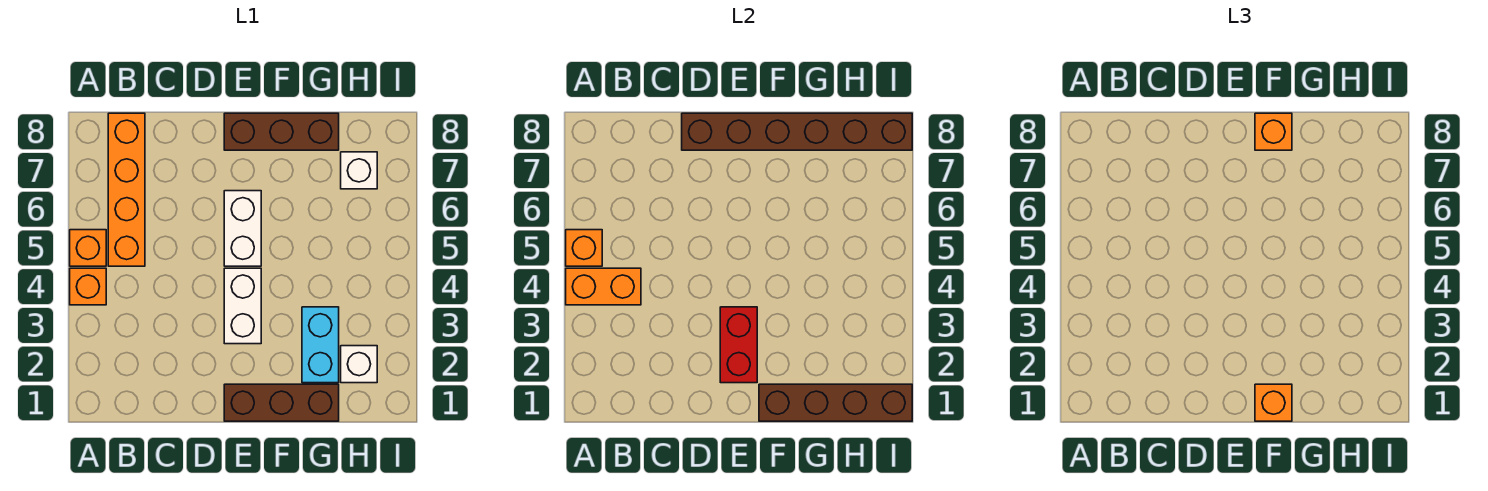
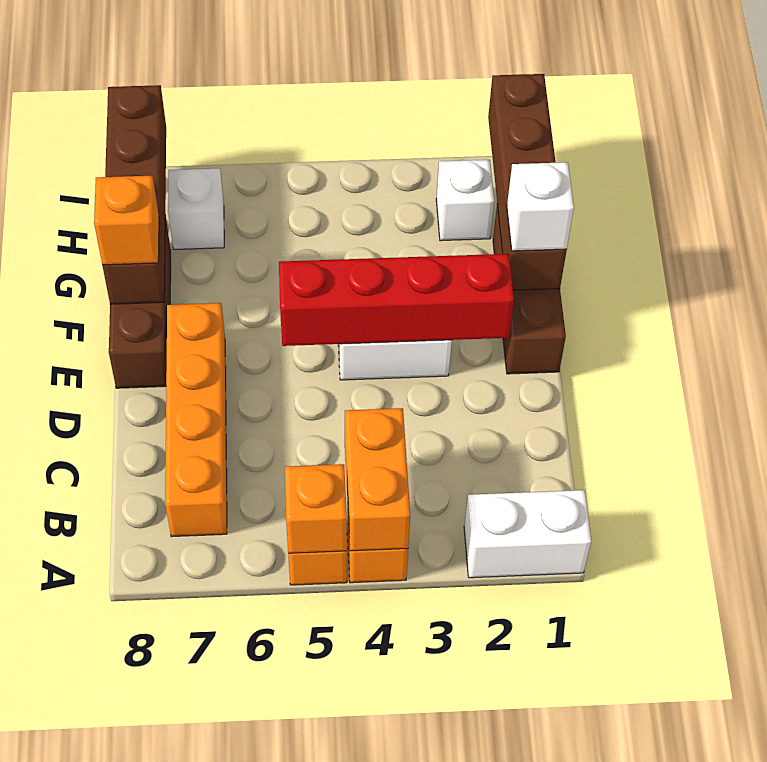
orange brick B5:B8 level 1 -> orange brick B7:E7 level 1
brown brick D8:I8 level 2 -> brown brick F8:I8 level 2
red brick E2:E3 level 2 -> red brick E2:E5 level 2
white brick E5:E6 level 1 -> white brick A1:A2 level 1
orange brick F1 level 3 -> white brick F1 level 3
cyan brick G2:G3 level 1 -> none

